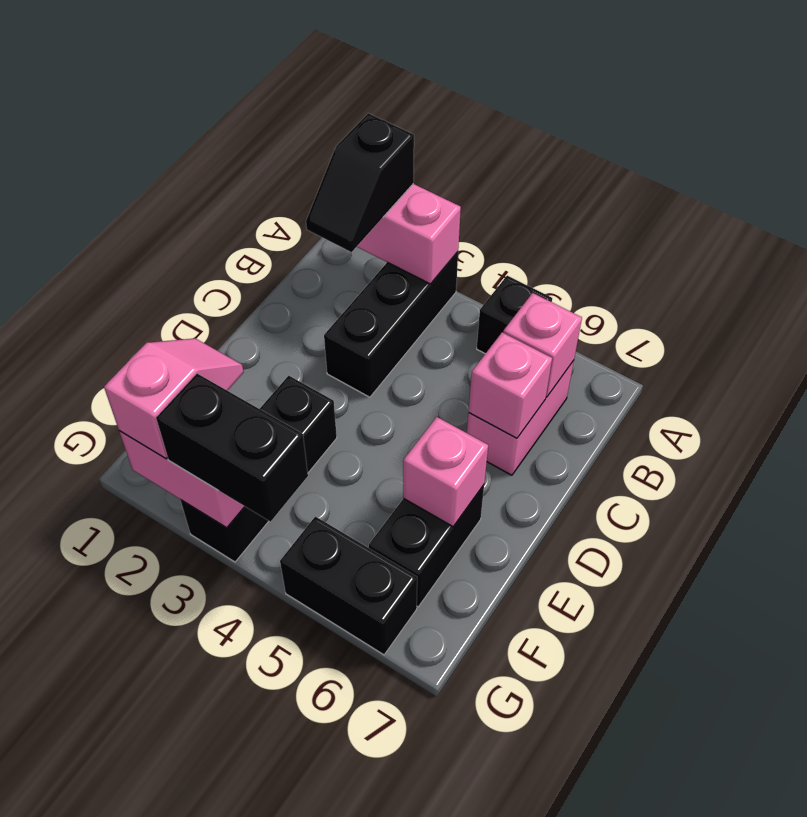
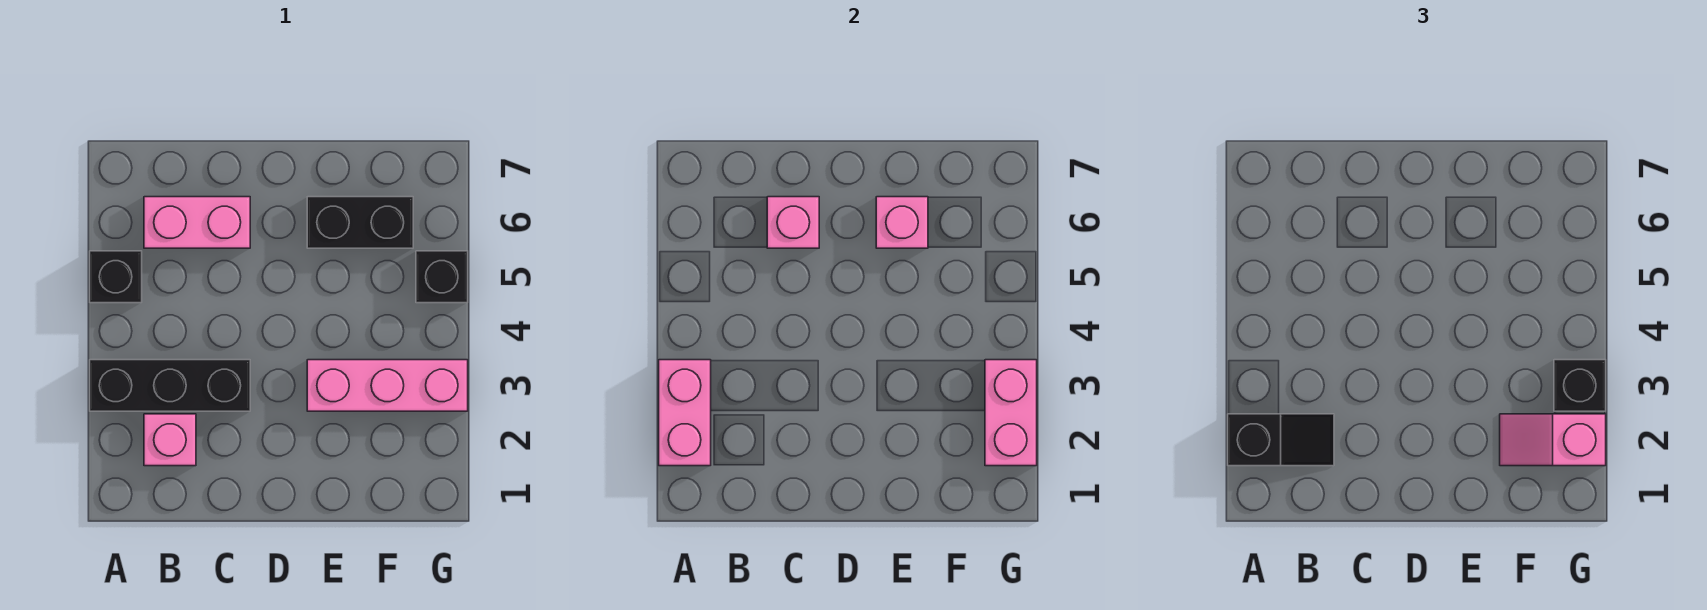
pink brick B6 level 2 -> pink brick B2 level 1
black brick E3:G3 level 1 -> pink brick E3:G3 level 1
black brick G3:G4 level 3 -> black brick G3 level 3
black brick G5:G6 level 1 -> black brick G5 level 1

